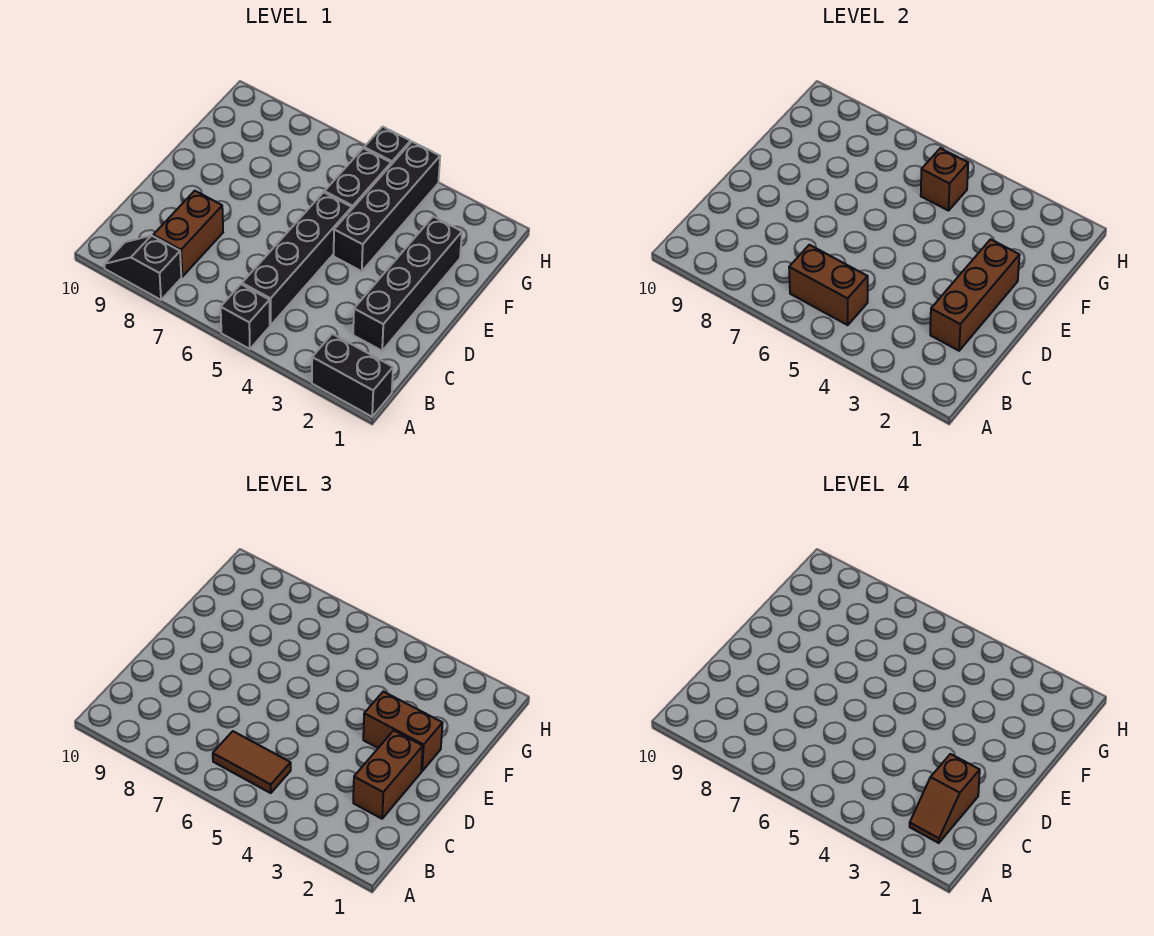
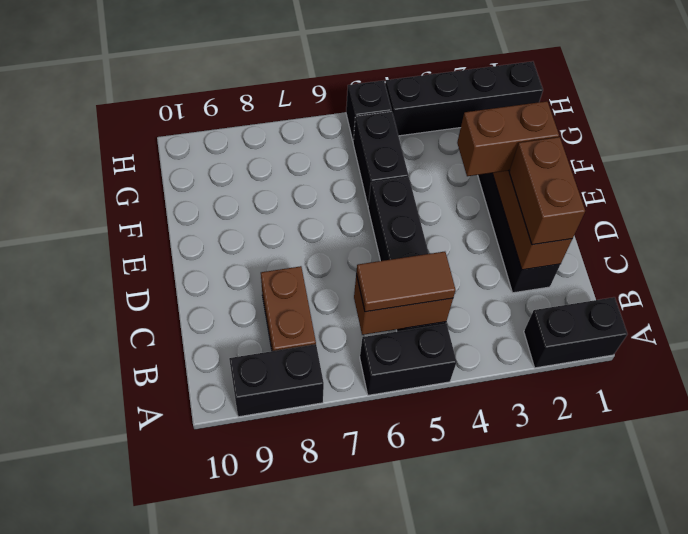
black brick A5 level 1 -> black brick A5:A6 level 1
black slope A8:A9 level 1 top 8 -> black brick A8:A9 level 1
brown slope B2:C2 level 4 top C -> none
black brick E4:H4 level 1 -> black brick H1:H4 level 1
brown brick G5 level 2 -> none

